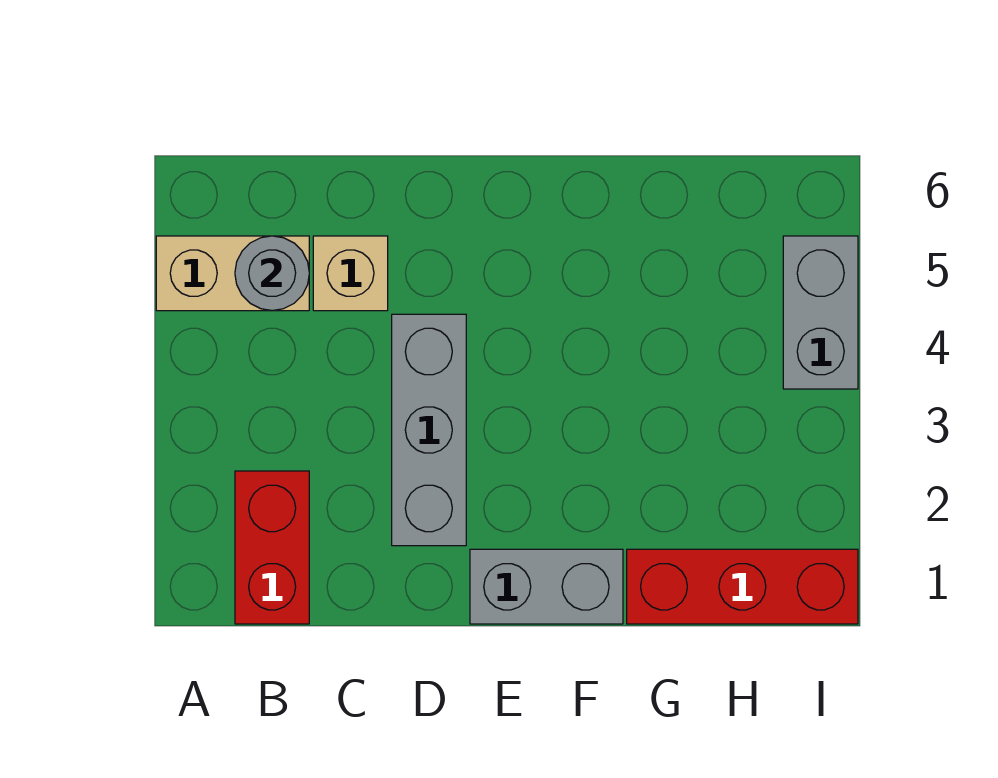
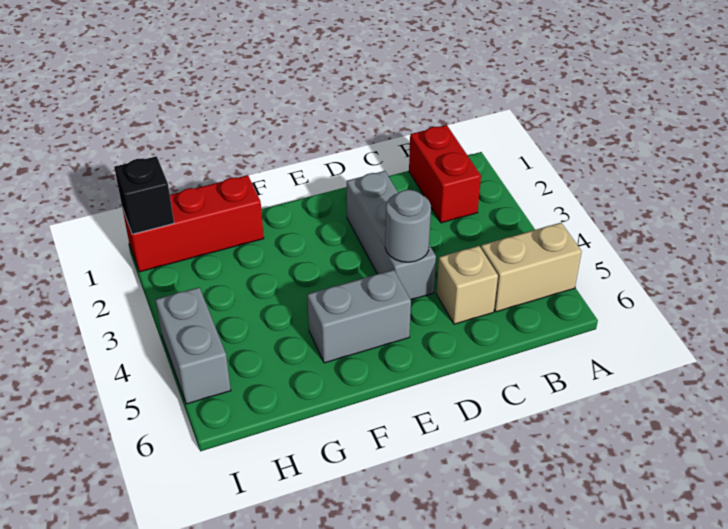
grey round brick B5 level 2 -> grey round brick D4 level 2
grey brick E1:F1 level 1 -> grey brick E5:F5 level 1
none -> black brick I1 level 2

